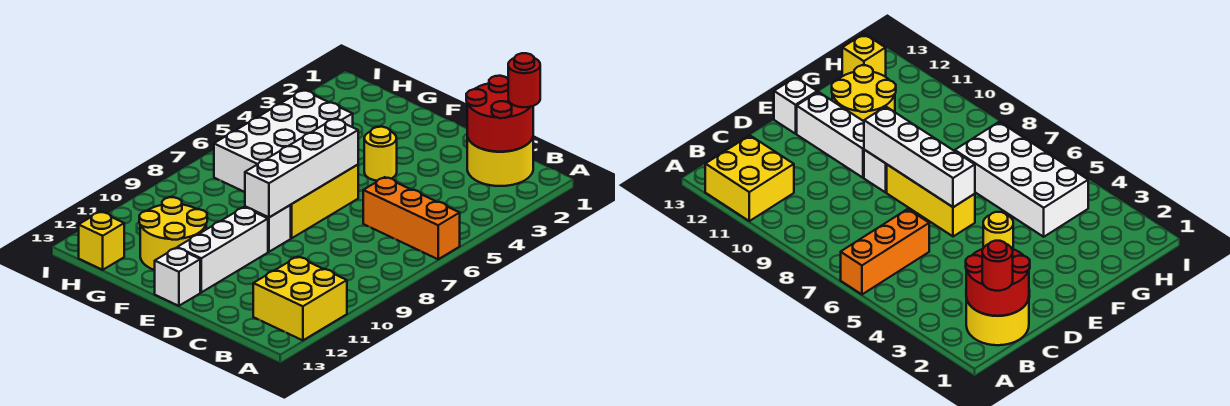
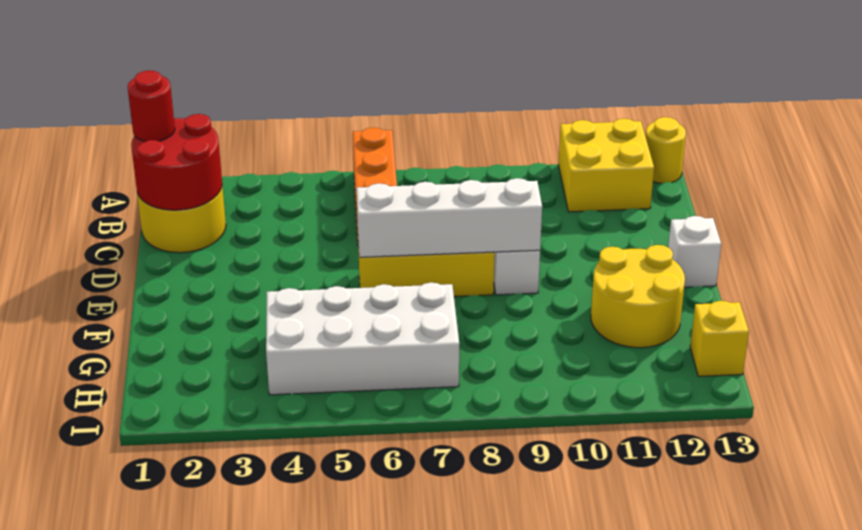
yellow round brick E4 level 1 -> yellow round brick A13 level 1
white brick E10:E12 level 1 -> none

